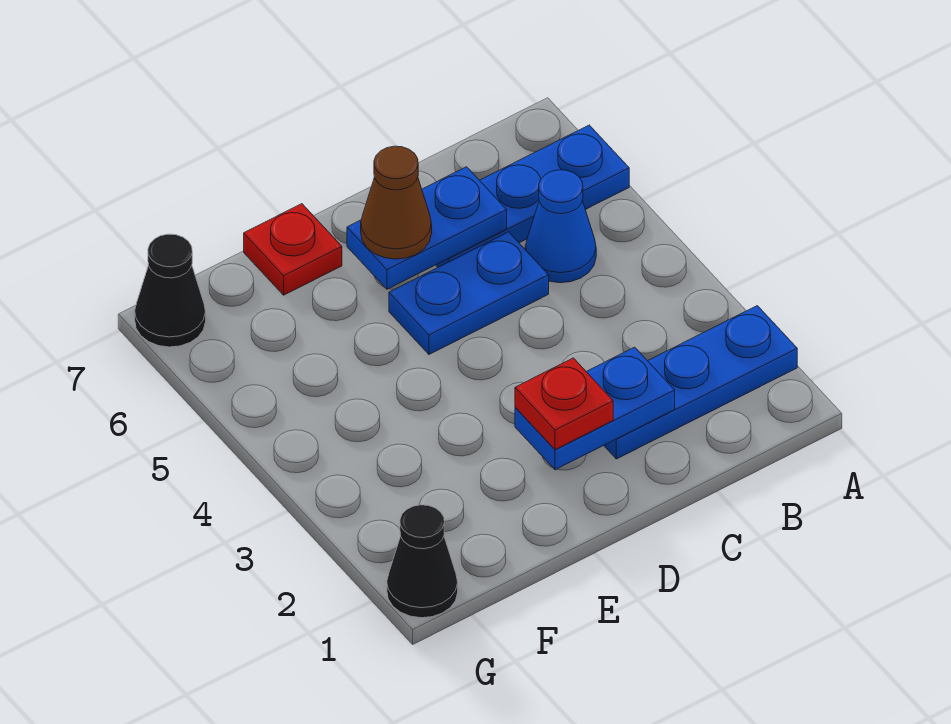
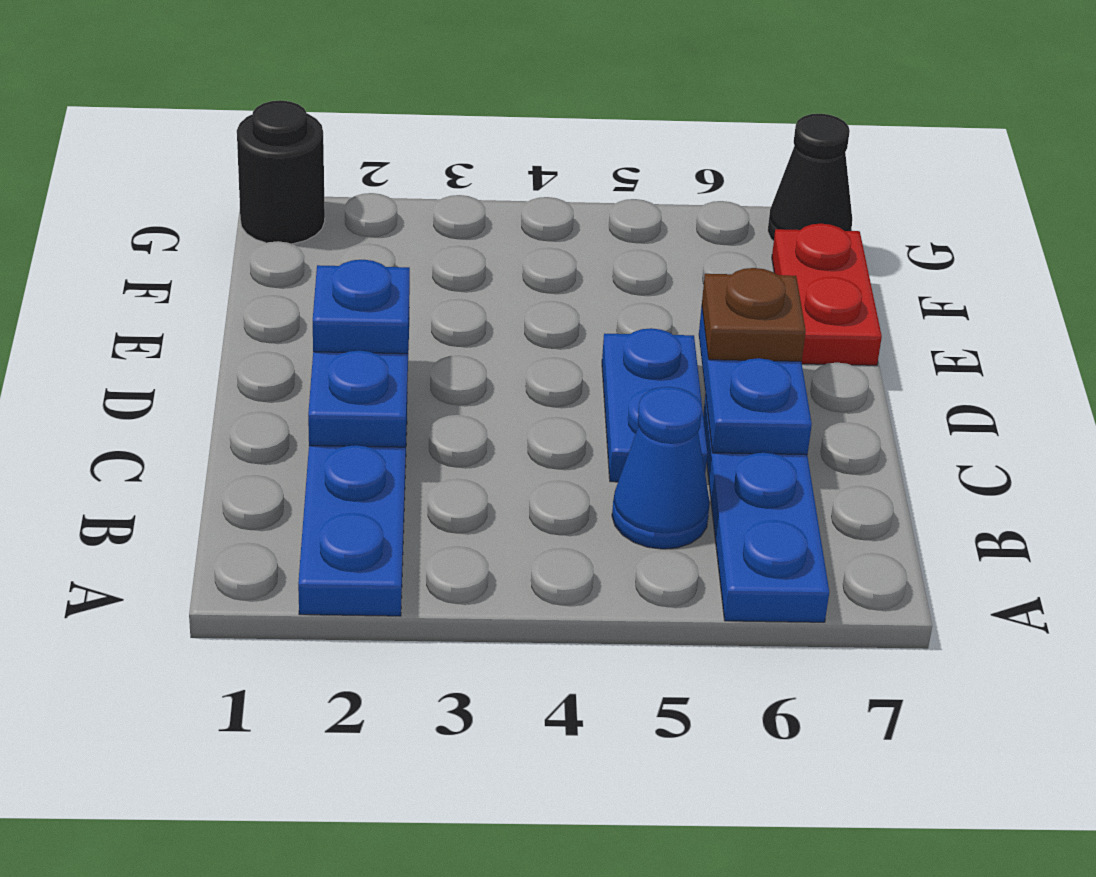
red plate D2 level 3 -> blue plate D2 level 3
brown cone D6 level 3 -> brown plate D6 level 3
red plate E7 level 1 -> red plate E7:F7 level 1
black cone G1 level 1 -> black round brick G1 level 1

